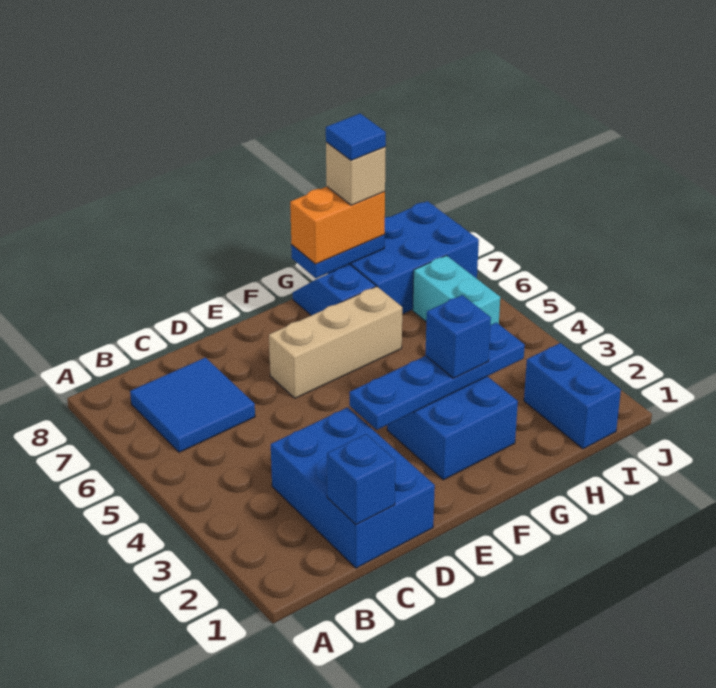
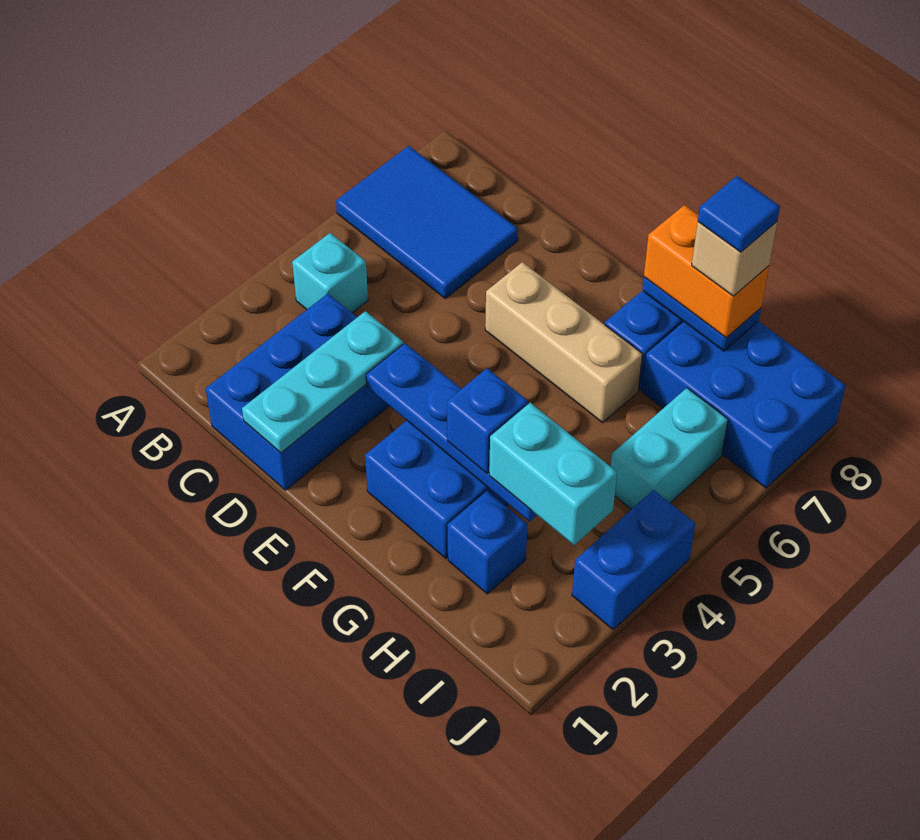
none -> cyan brick B4 level 1
blue tile B6:C7 level 1 -> blue tile A6:C7 level 1
blue brick C1 level 2 -> blue brick H2 level 1
none -> cyan plate D1:D3 level 2
none -> cyan brick H3:I3 level 3
blue brick I1:I2 level 1 -> blue brick J3:J4 level 1

